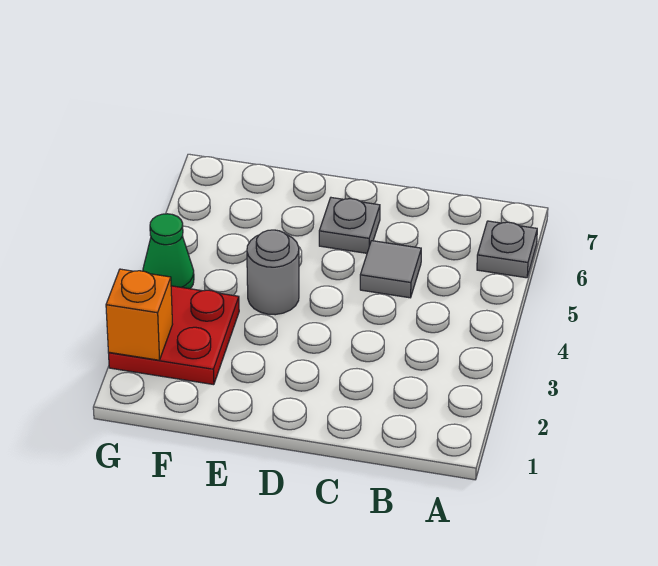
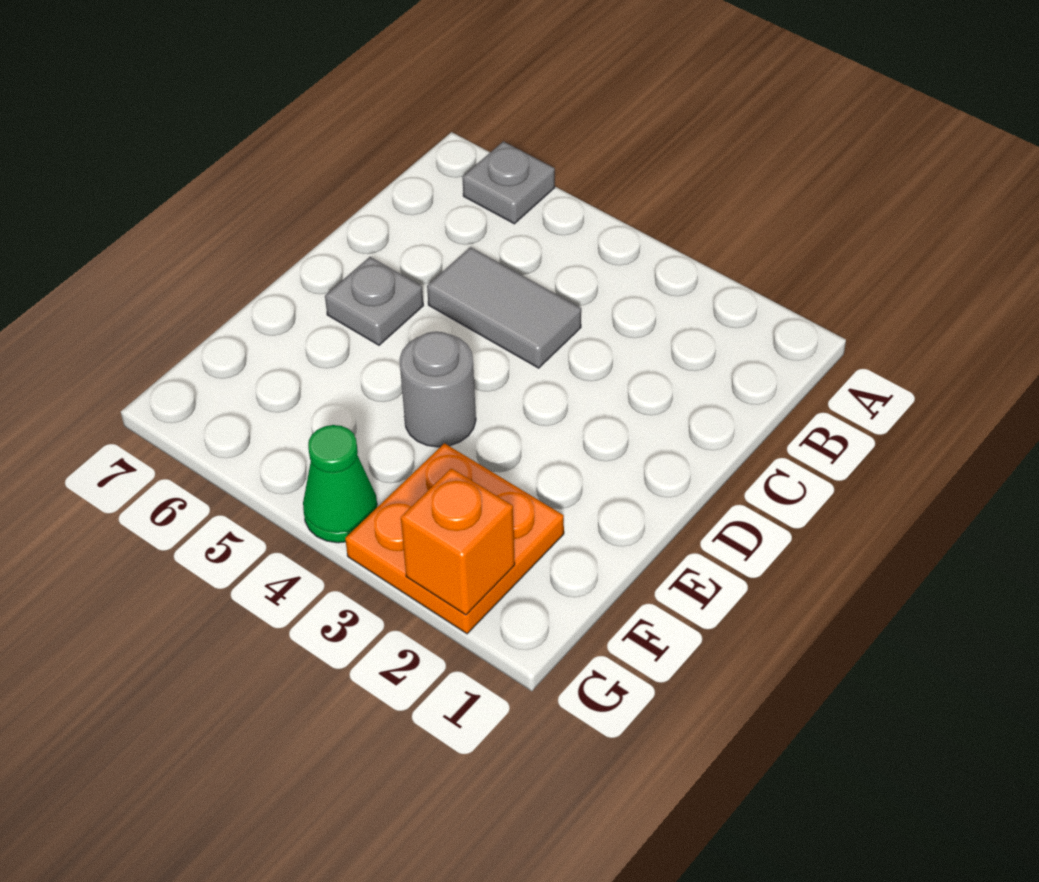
grey tile C5 level 1 -> grey tile C4:C5 level 1
red plate F2:G3 level 1 -> orange plate F2:G3 level 1

